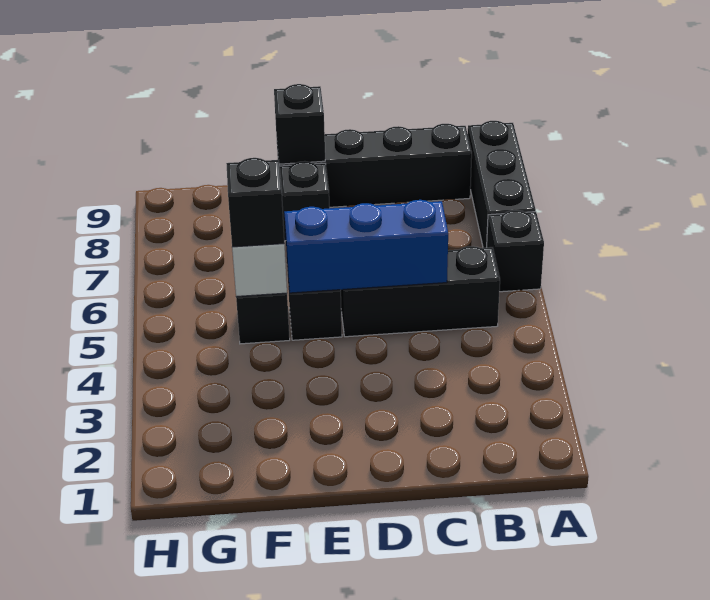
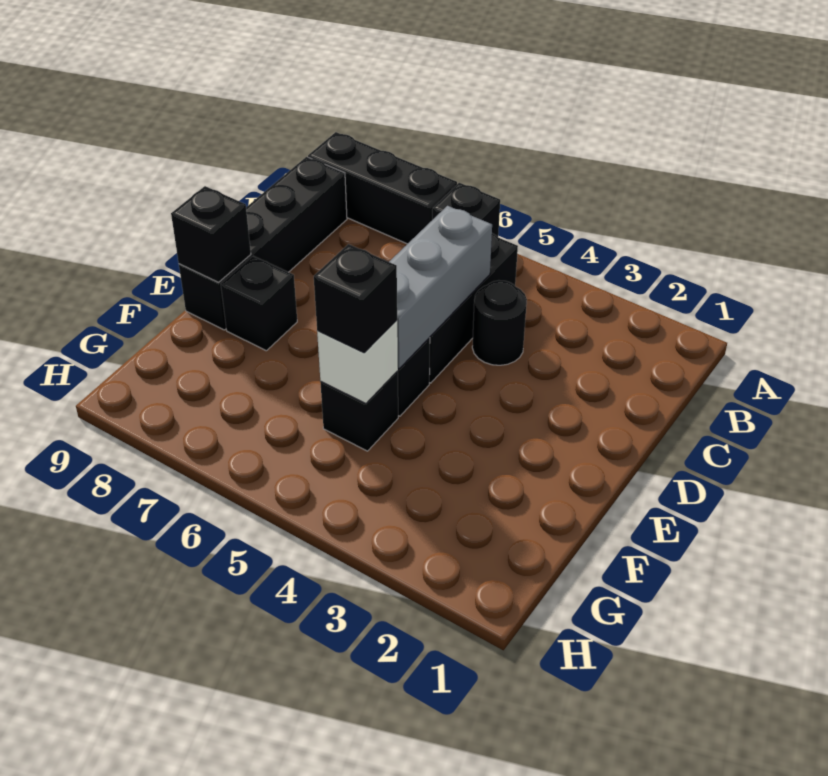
none -> black round brick C4 level 1
blue brick C5:E5 level 2 -> grey brick C5:E5 level 2

